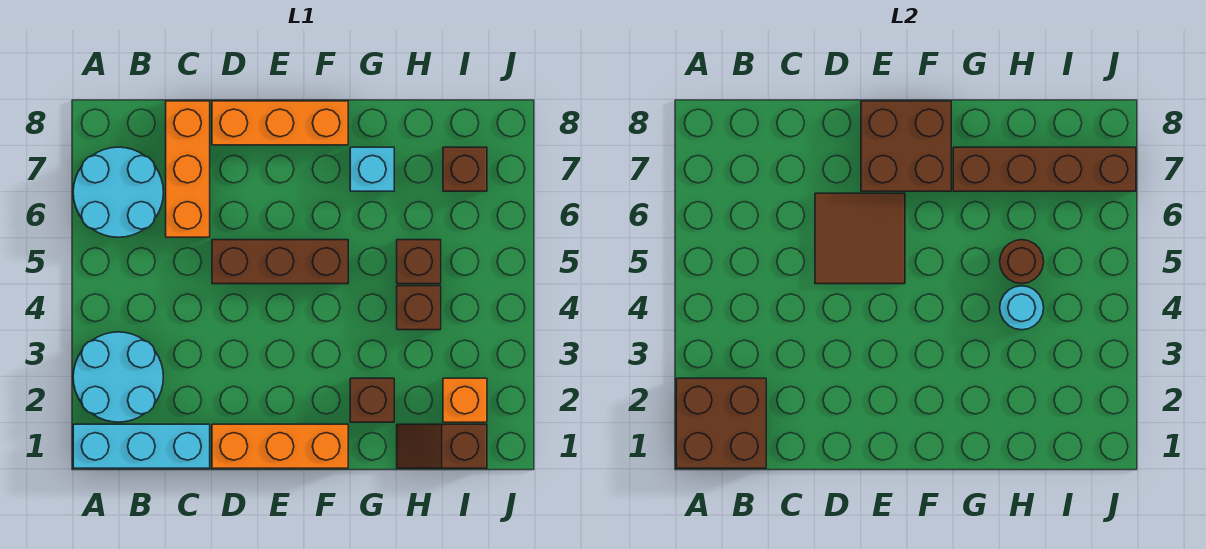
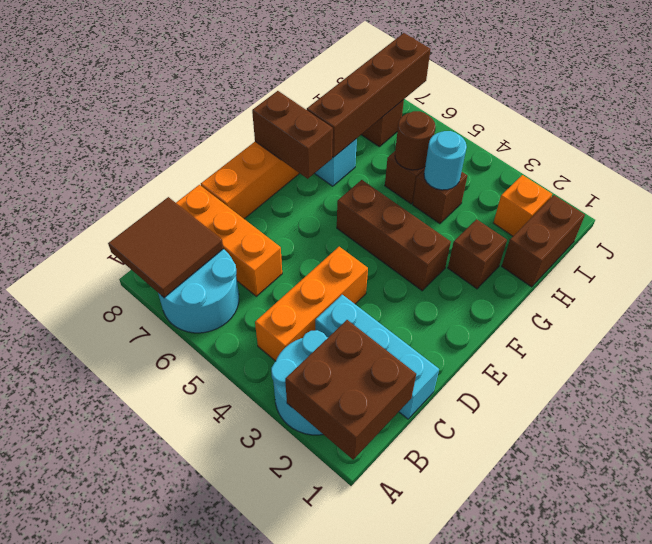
cyan brick A1:C1 level 1 -> cyan brick C1:C3 level 1
orange brick D1:F1 level 1 -> orange brick B4:D4 level 1
brown brick D5:F5 level 1 -> brown brick F3:F5 level 1
brown tile D5:E6 level 2 -> brown tile A7:B8 level 2
brown brick E7:F8 level 2 -> brown brick F7:F8 level 2
brown slope H1:I1 level 1 top I -> brown brick H1:I1 level 1

